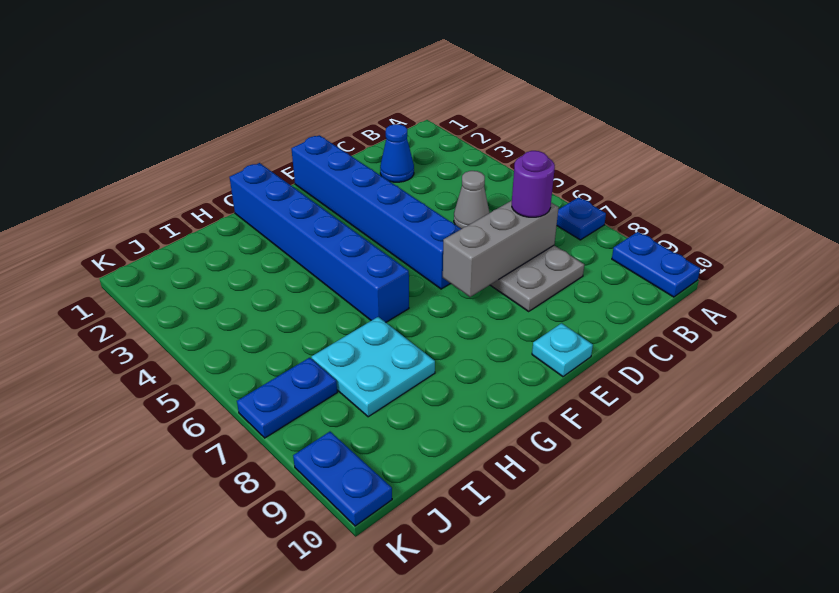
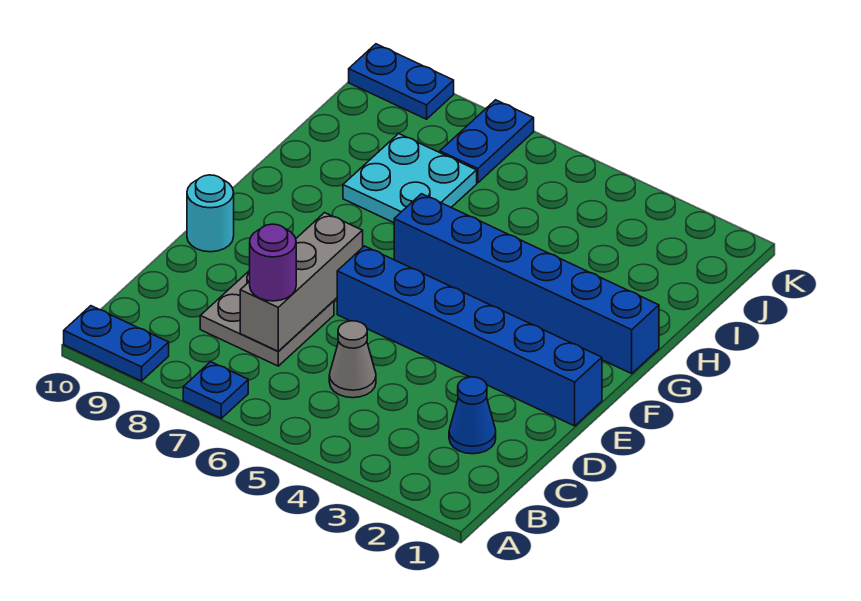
cyan plate E10 level 1 -> cyan round brick E10 level 1

